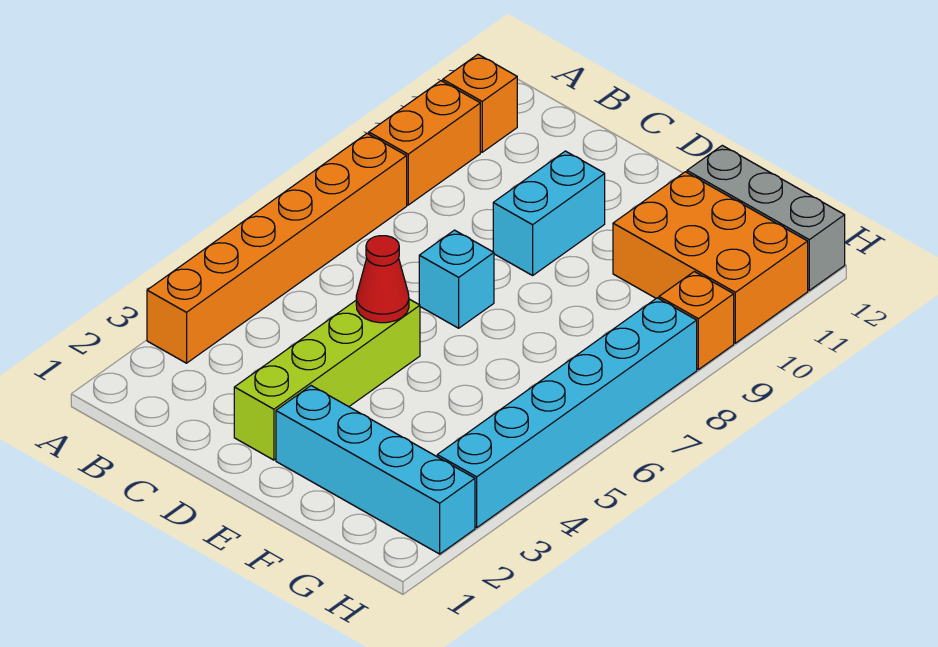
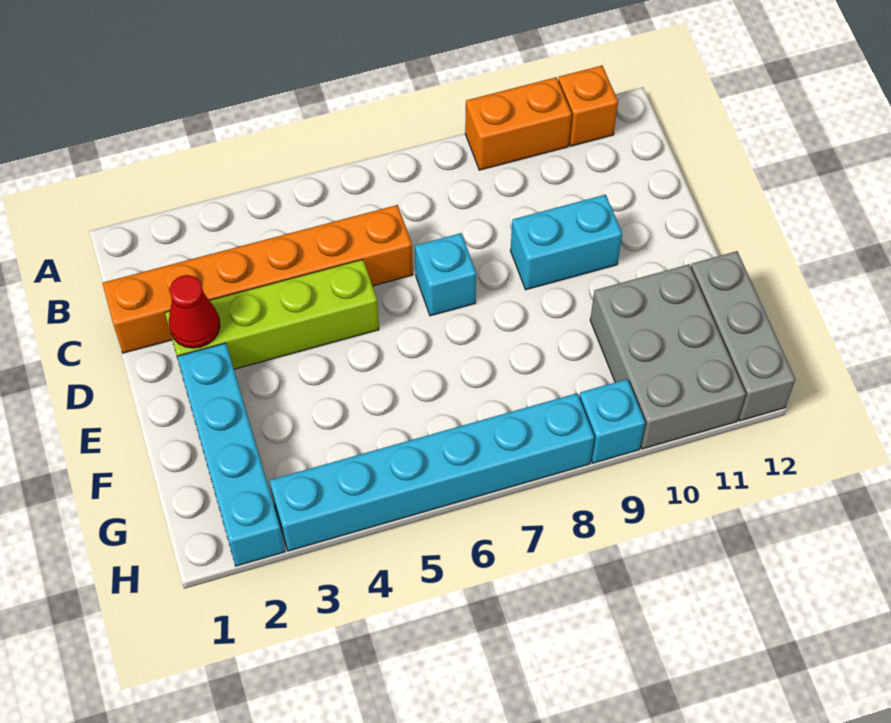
orange brick A3:A8 level 1 -> orange brick C1:C6 level 1
red cone D5 level 2 -> red cone D2 level 2
orange brick F10:H11 level 1 -> grey brick F10:H11 level 1
orange brick H9 level 1 -> cyan brick H9 level 1

